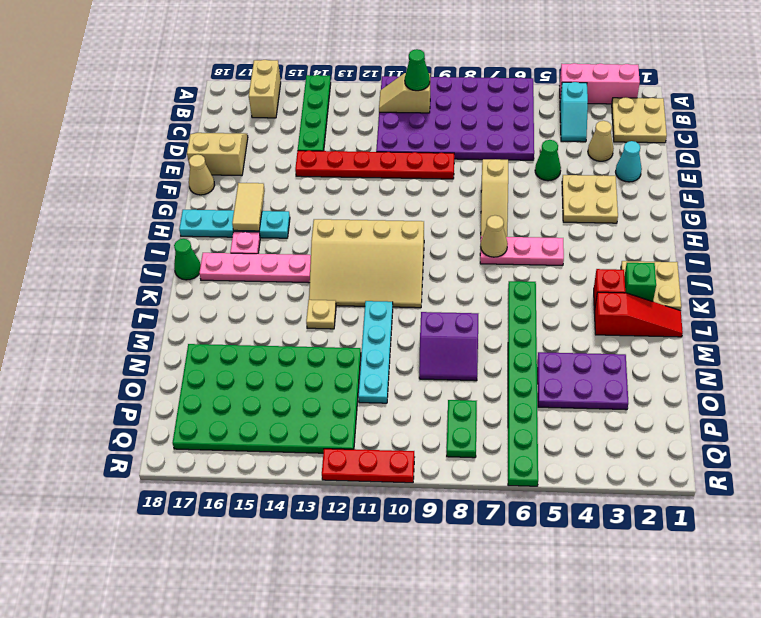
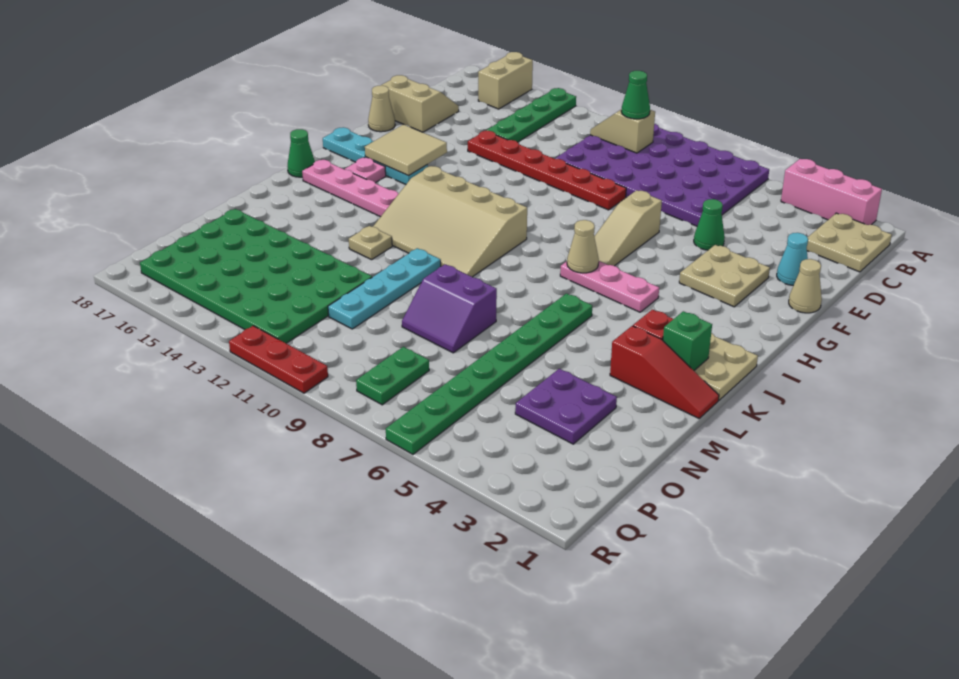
cyan slope B4:C4 level 1 top B -> none
tan cone D3 level 1 -> tan cone F1 level 1
tan tile G16:H16 level 2 -> tan tile G15:H16 level 2
purple plate N3:O5 level 1 -> purple plate N3:O4 level 1

